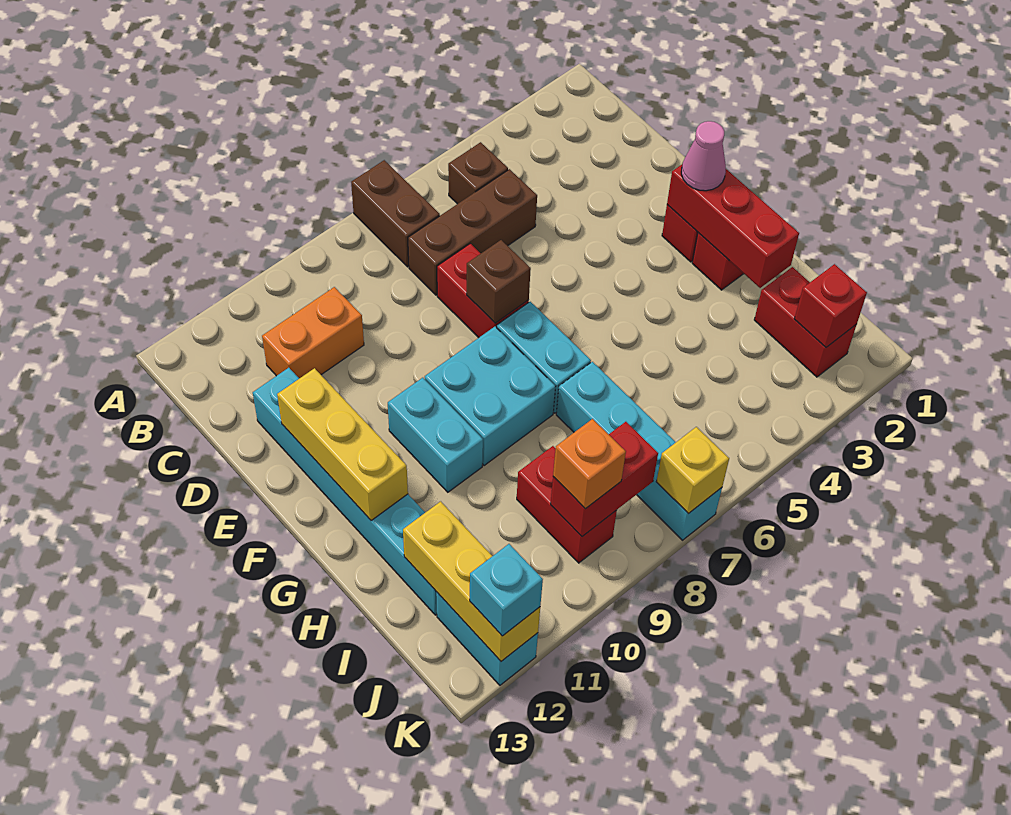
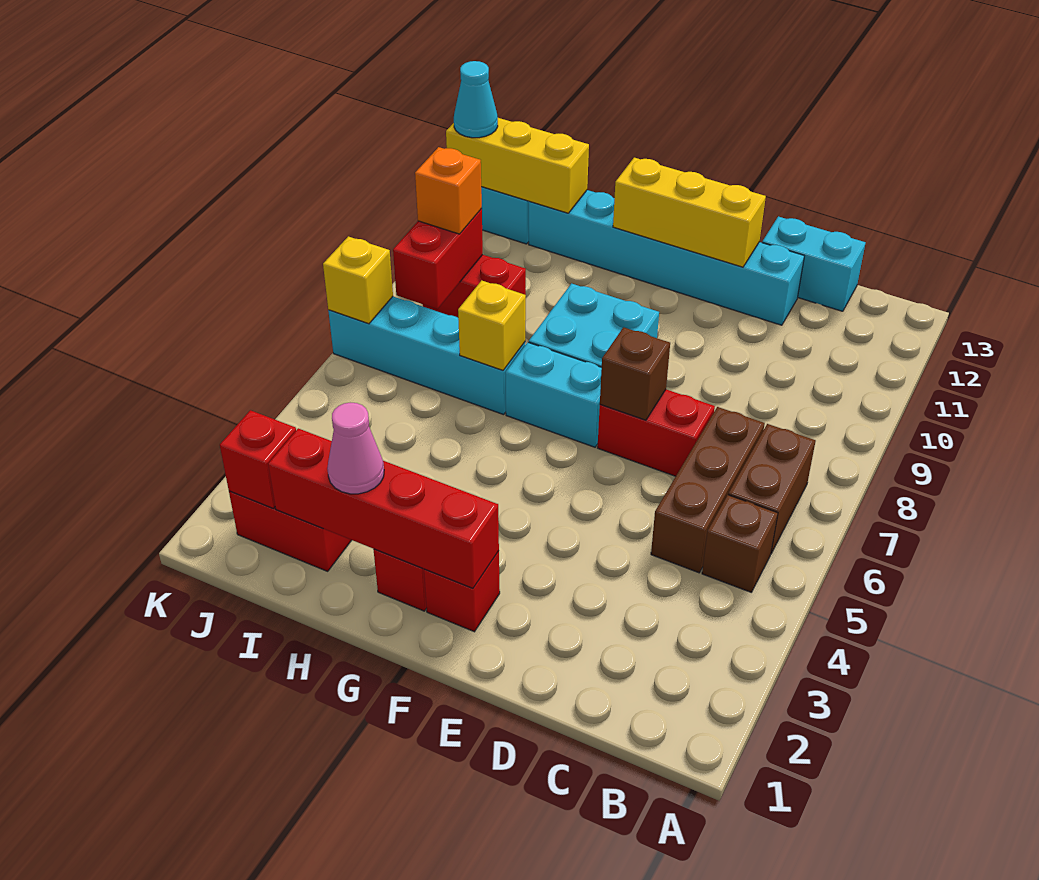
brown brick A7:B7 level 1 -> brown brick B6:B7 level 1
orange brick C10:C11 level 1 -> none
red brick F2:H2 level 2 -> red brick F2:I2 level 2
pink cone F2 level 3 -> pink cone H2 level 3
cyan brick F10:G10 level 1 -> cyan brick C13:D13 level 1
none -> yellow brick H7 level 2
cyan brick K12 level 3 -> cyan cone K12 level 3

